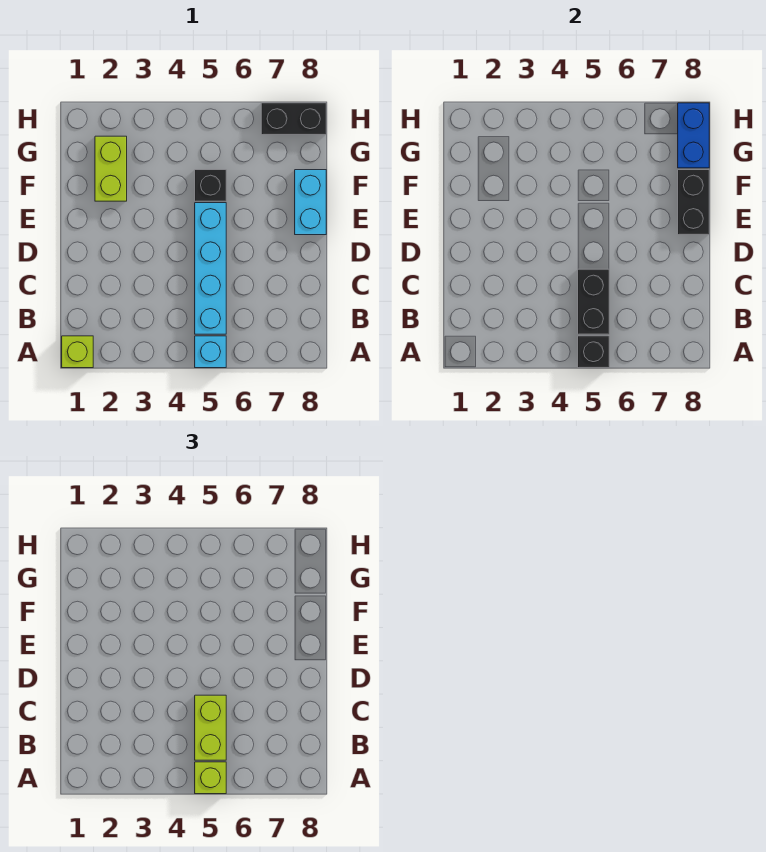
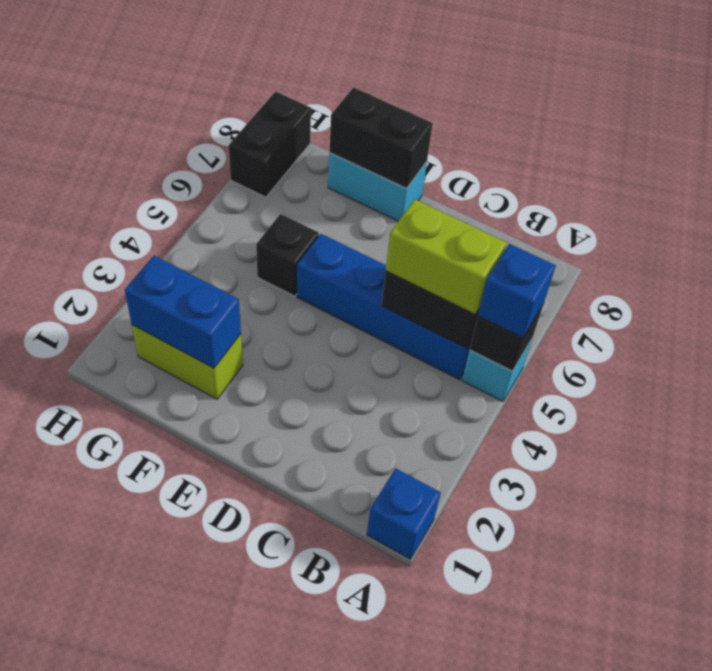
lime brick A1 level 1 -> blue brick A1 level 1
lime brick A5 level 3 -> blue brick A5 level 3
cyan brick B5:E5 level 1 -> blue brick B5:E5 level 1
blue brick G8:H8 level 2 -> blue brick F2:G2 level 2

